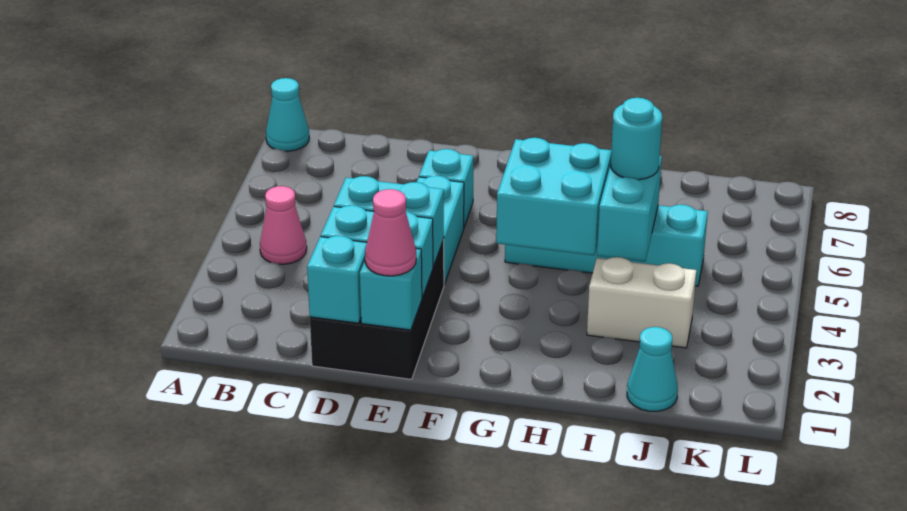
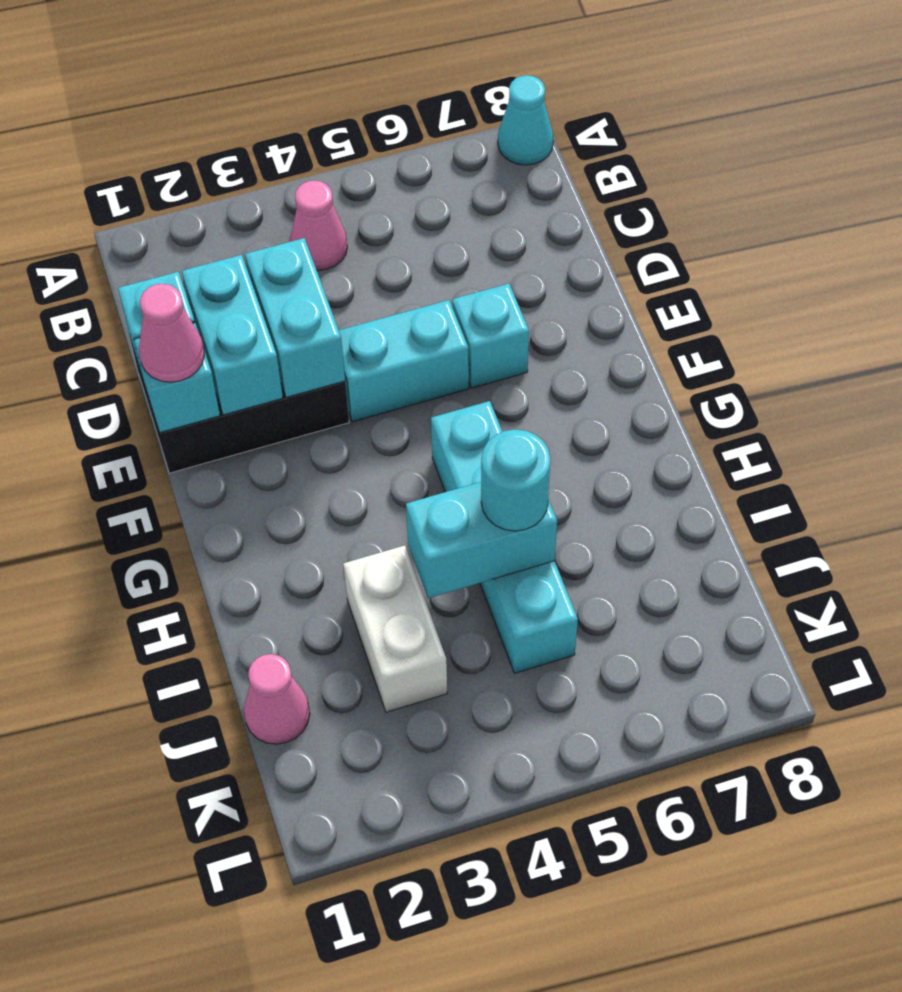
cyan brick G4:H5 level 2 -> none
cyan cone J1 level 1 -> pink cone J1 level 1

